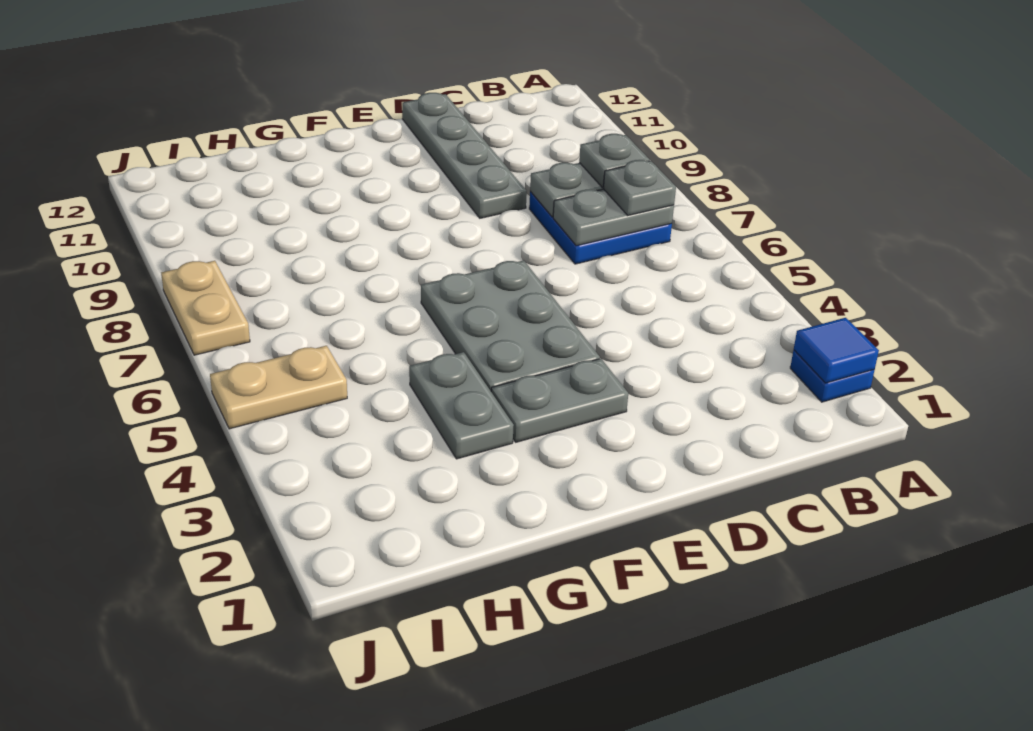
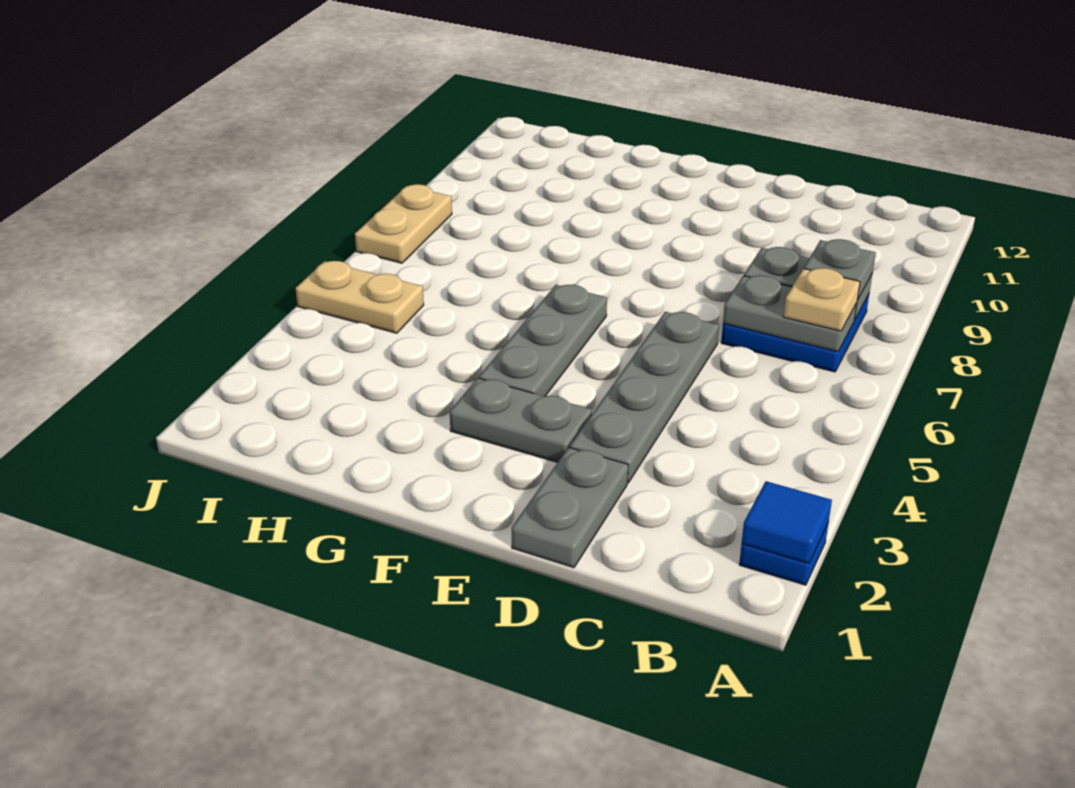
grey plate B7 level 3 -> tan plate B7 level 3
grey plate D9:D12 level 1 -> grey plate D3:D6 level 1
grey plate E4:F6 level 1 -> grey plate F4:F6 level 1
grey plate G3:G4 level 1 -> grey plate D1:D2 level 1

